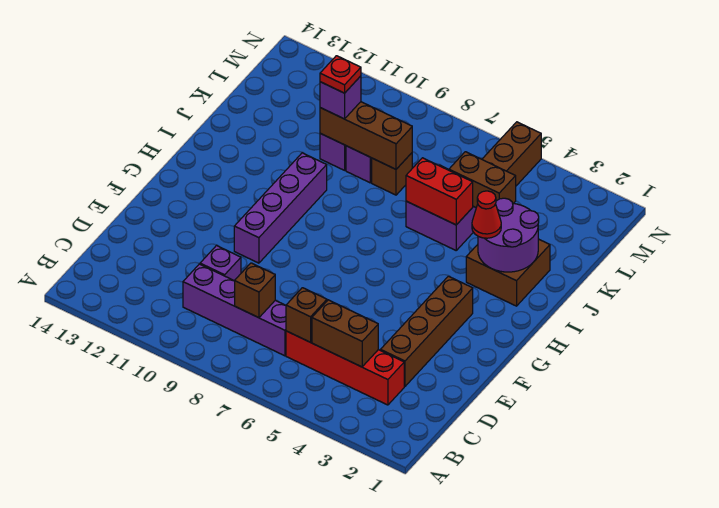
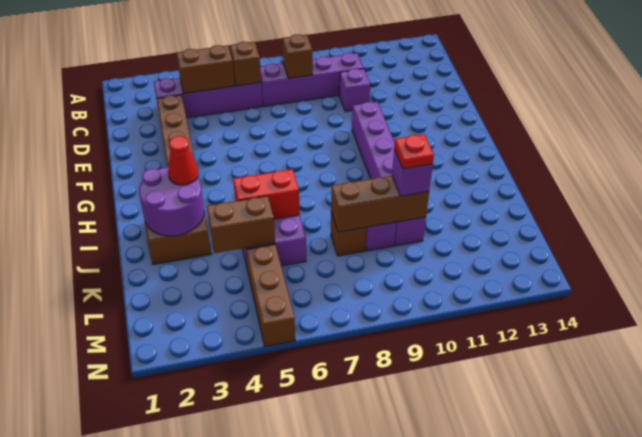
red brick C3:C6 level 1 -> purple brick C3:C6 level 1

